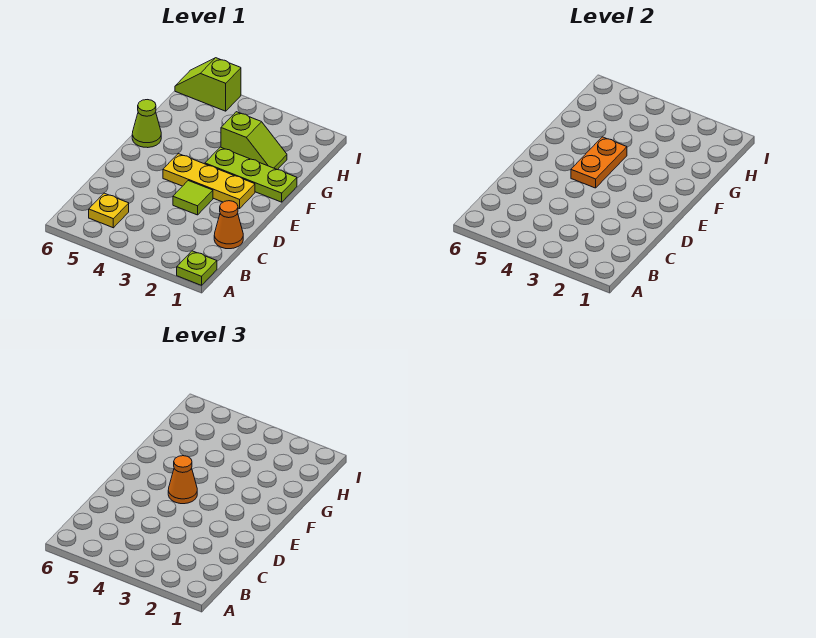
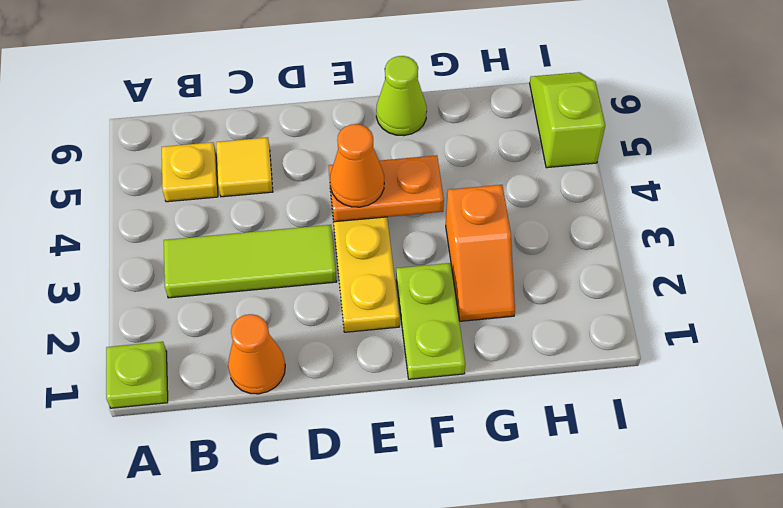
none -> yellow tile C5 level 1
lime tile D3 level 1 -> lime tile B3:D3 level 1
lime plate F1:F3 level 1 -> lime plate F1:F2 level 1
lime slope G2:G3 level 1 top 3 -> orange slope G2:G3 level 1 top 3

